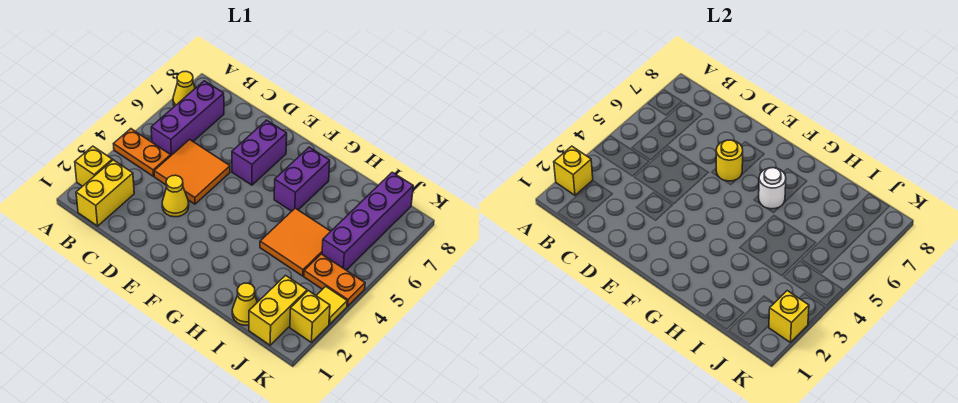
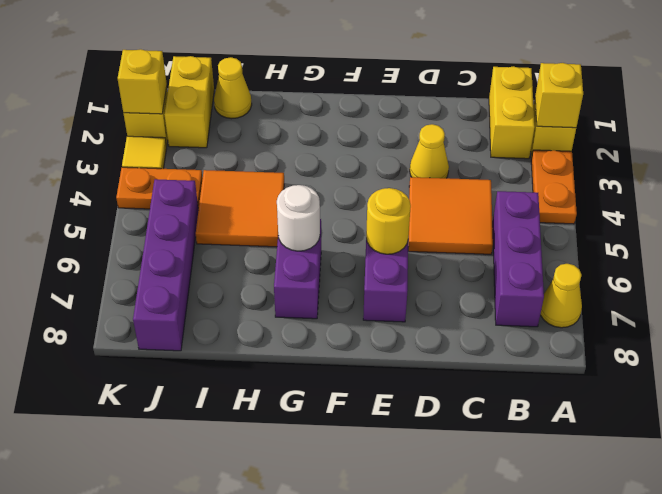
orange plate A4:B4 level 1 -> orange plate A3:A4 level 1

